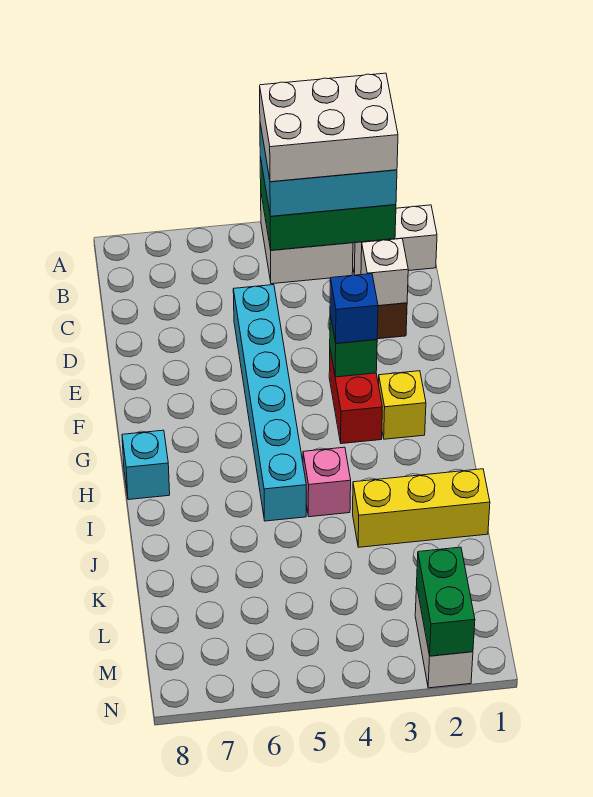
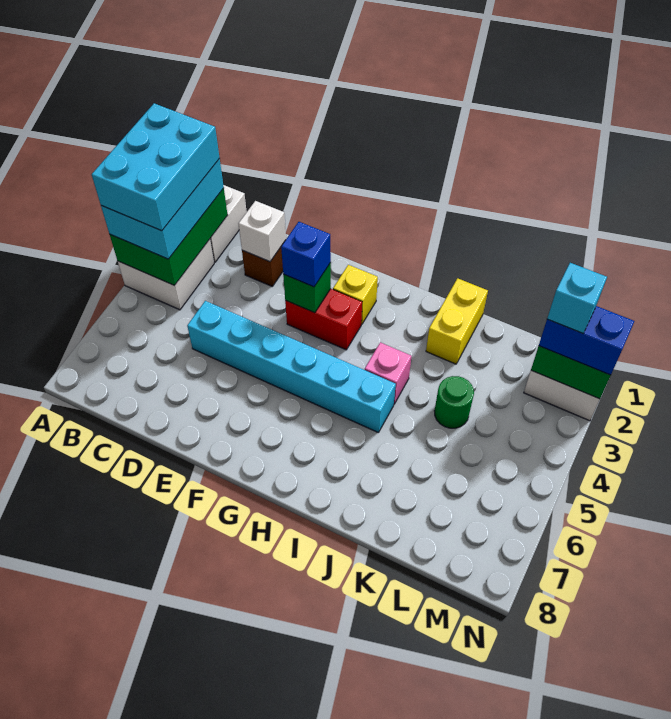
white brick A2:B4 level 4 -> cyan brick A2:B4 level 4
cyan brick H8 level 1 -> cyan brick M2 level 4
yellow brick J1:J3 level 1 -> yellow brick J1:J2 level 1
none -> green round brick K4 level 1
none -> blue brick M2:N2 level 3

